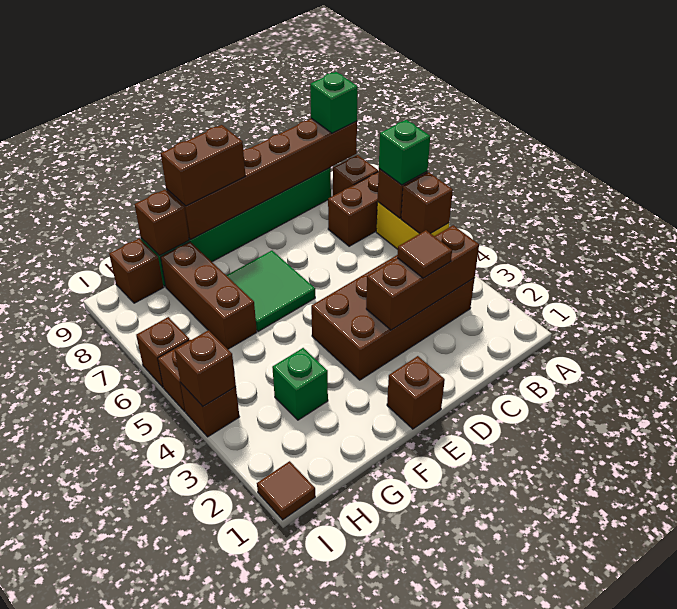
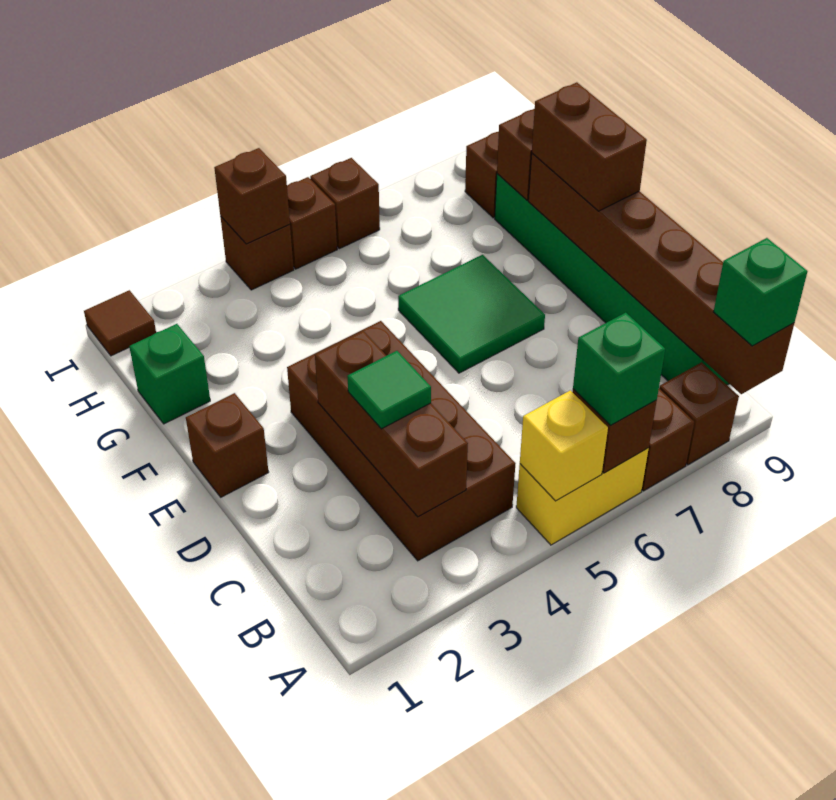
brown brick A5 level 2 -> yellow brick A5 level 2
brown tile C3 level 3 -> green tile C3 level 3
green brick G3 level 1 -> green brick G1 level 1
brown brick G6:G8 level 1 -> none

